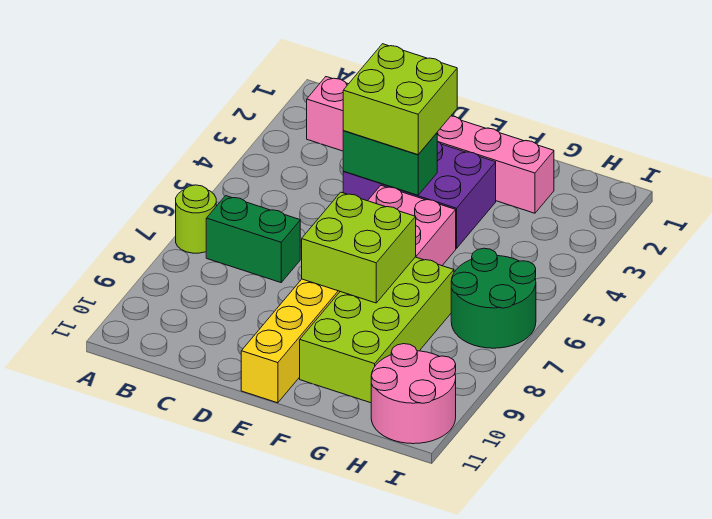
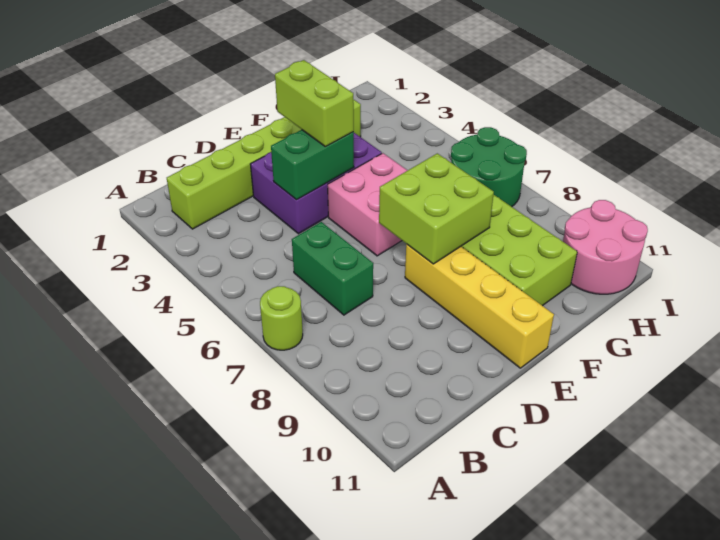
pink brick B2:G2 level 1 -> lime brick B2:G2 level 1
green brick B7:C7 level 1 -> green brick C6:C7 level 1
lime brick D3:E4 level 3 -> lime brick E3:E4 level 3

